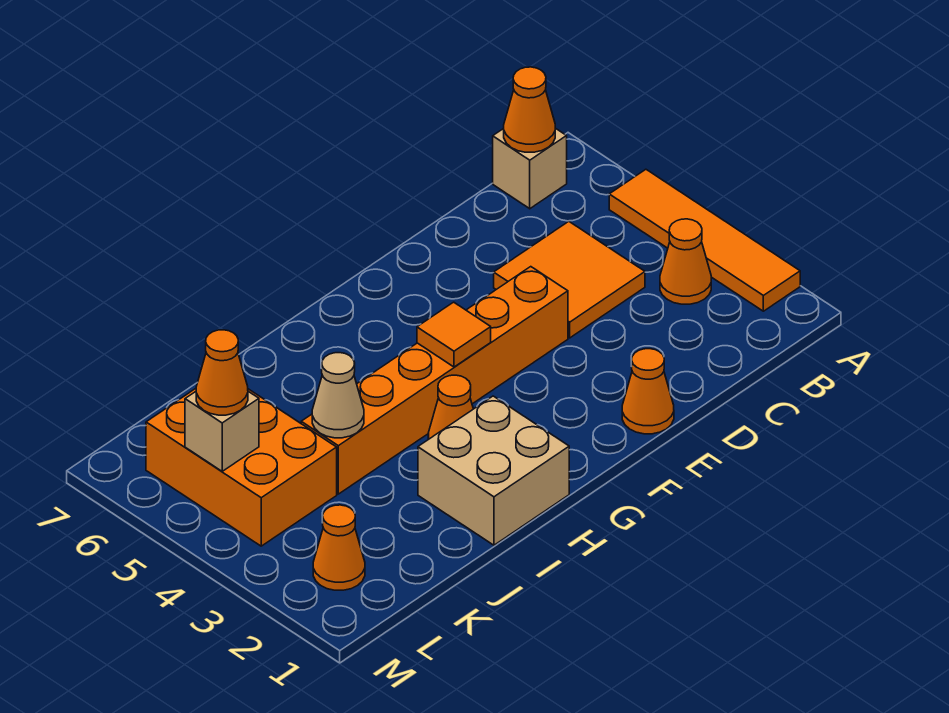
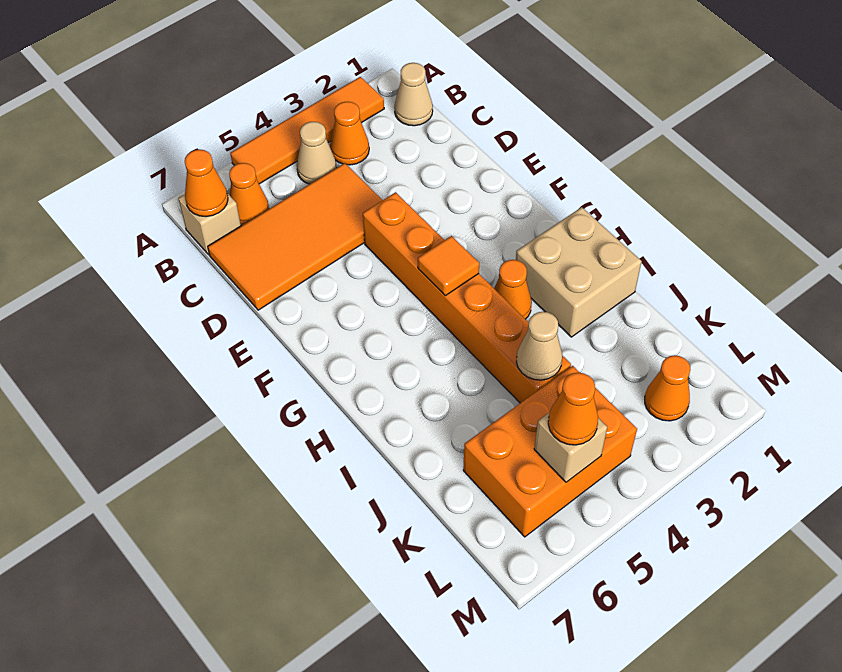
none -> tan cone B1 level 1
none -> tan cone B4 level 1
orange tile C4:D5 level 1 -> orange tile C4:D7 level 1
orange cone E1 level 1 -> orange cone B6 level 1

